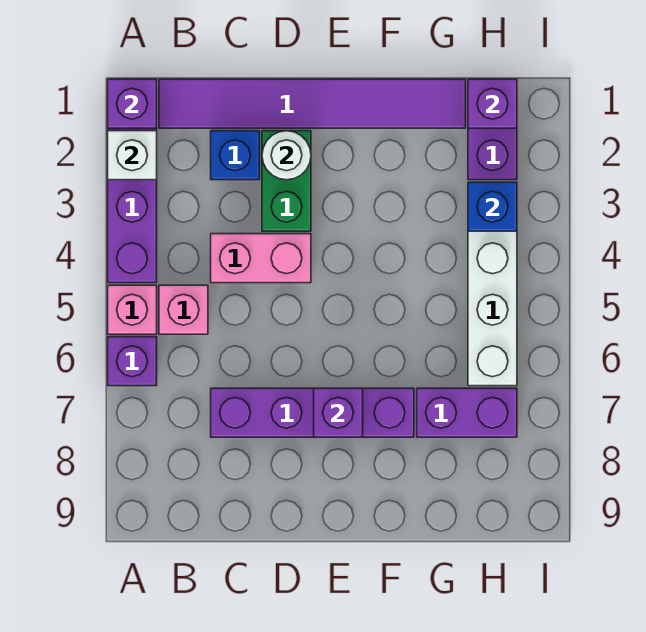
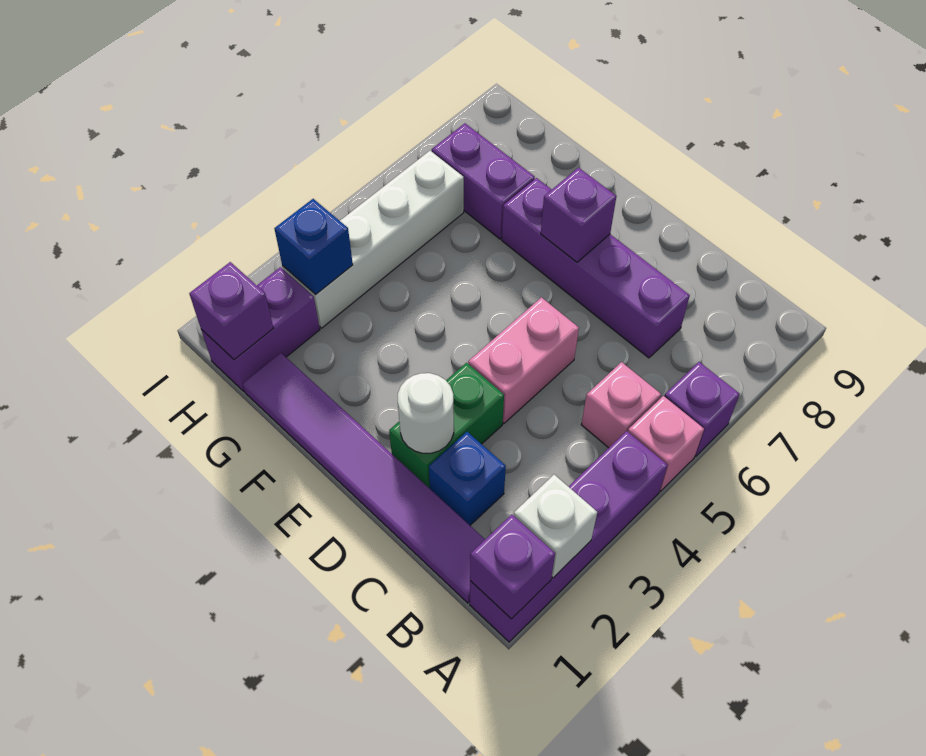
pink brick C4:D4 level 1 -> pink brick D4:D5 level 1

